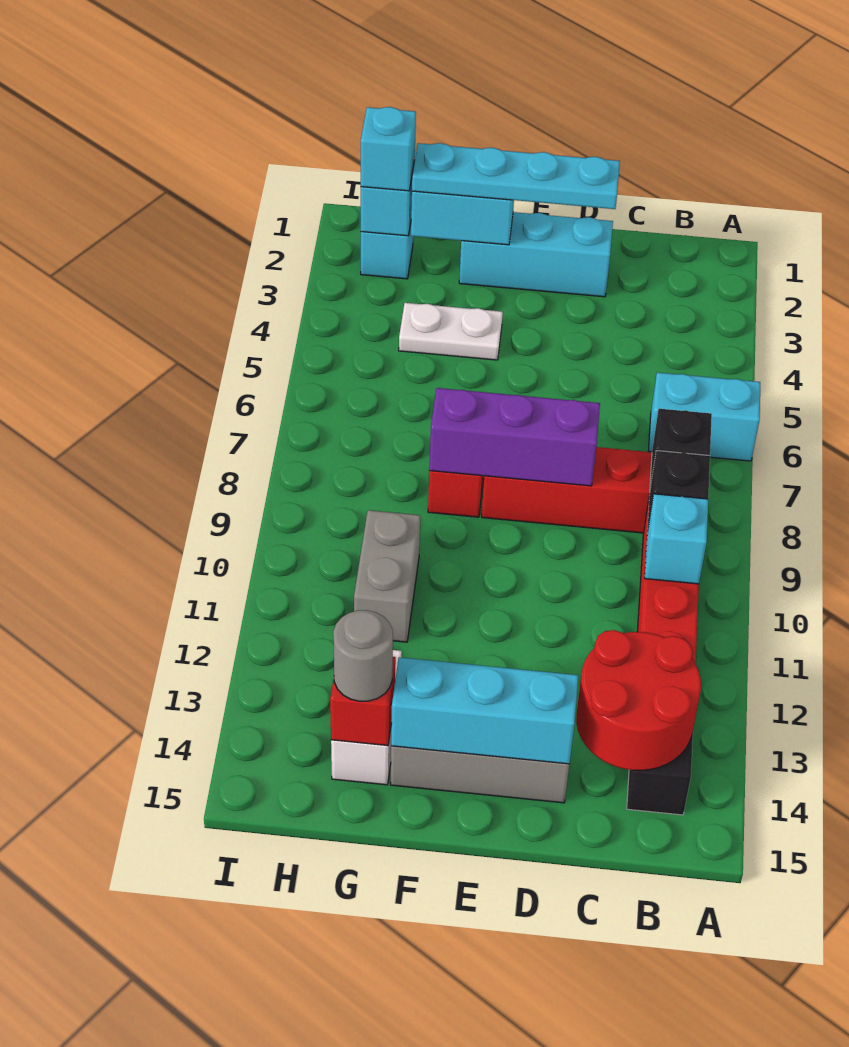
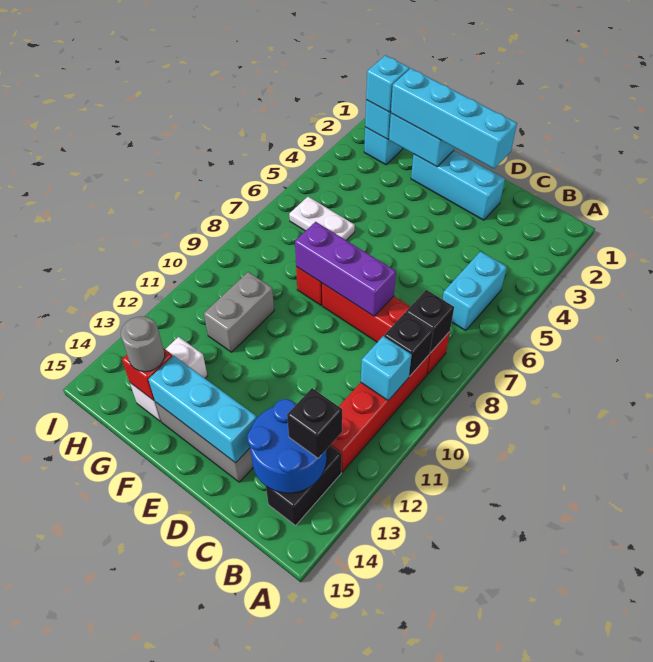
cyan brick A6:B6 level 1 -> cyan brick B5:B6 level 1
red round brick B13:C14 level 2 -> blue round brick B13:C14 level 2
none -> black brick B13 level 3
cyan plate D2:G2 level 3 -> cyan brick D2:G2 level 3
white plate F4:G4 level 1 -> white plate G6:H6 level 1

